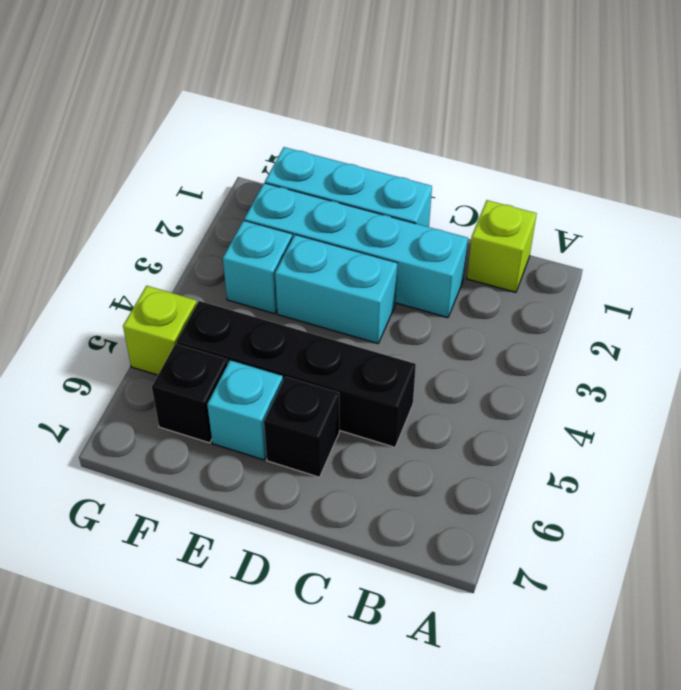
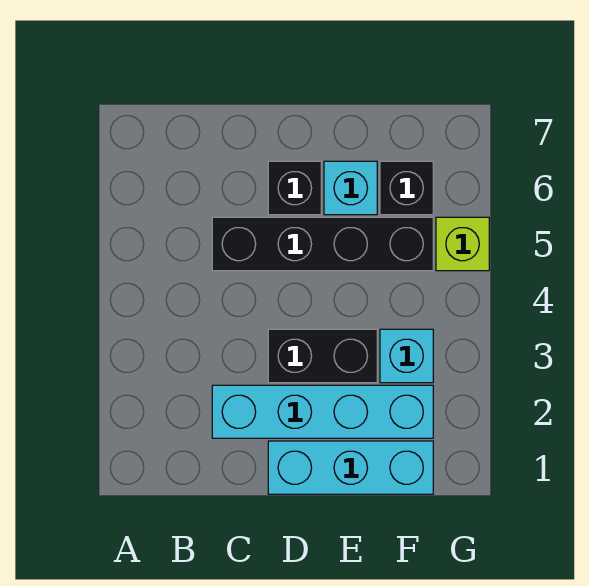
lime brick B1 level 1 -> none
cyan brick D3:E3 level 1 -> black brick D3:E3 level 1

